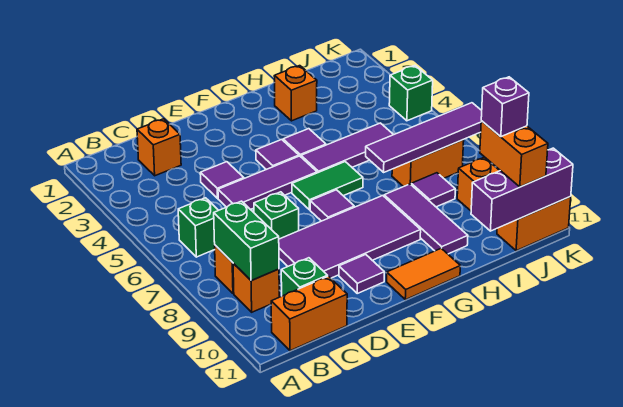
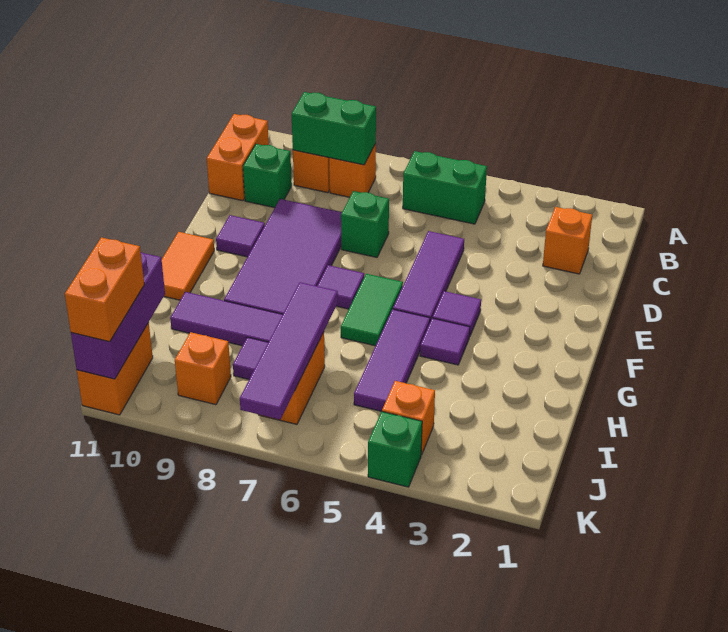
green brick B6 level 1 -> green brick B5:B6 level 1
purple tile D4 level 1 -> none
orange brick H2 level 1 -> orange brick J4 level 1
orange brick J10:J11 level 3 -> orange brick J11:K11 level 3
purple brick J10 level 4 -> none

